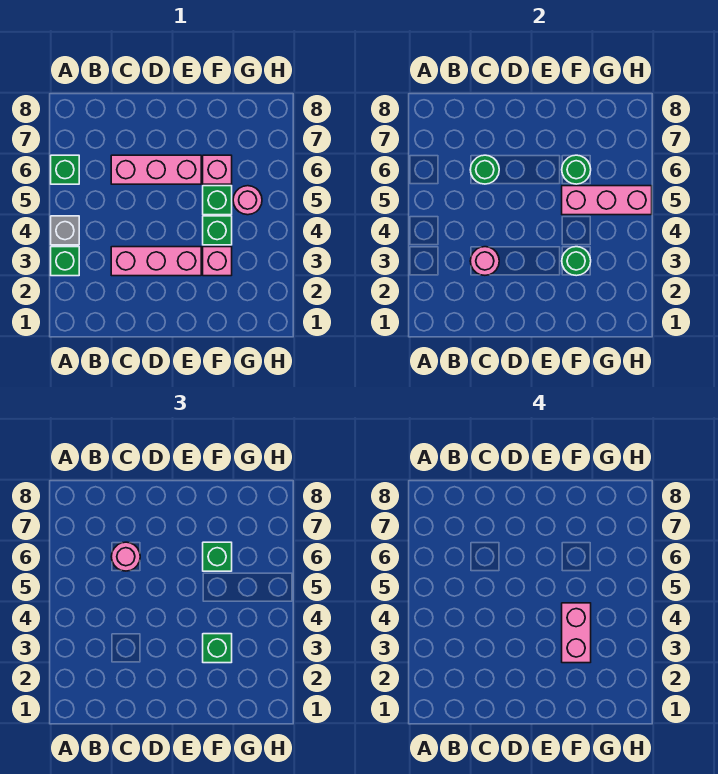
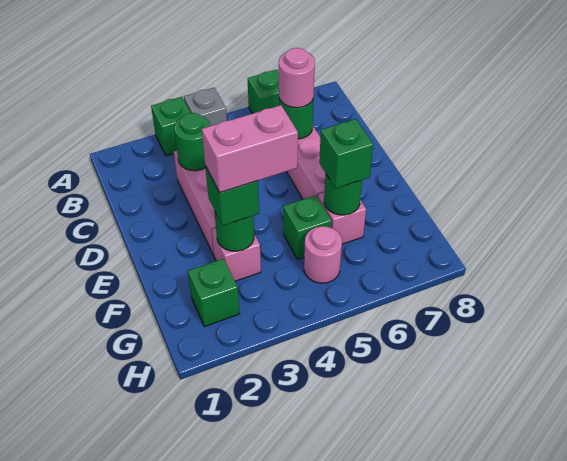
pink round brick C3 level 2 -> green round brick C3 level 2
green brick F4 level 1 -> green brick G2 level 1
pink brick F5:H5 level 2 -> none

